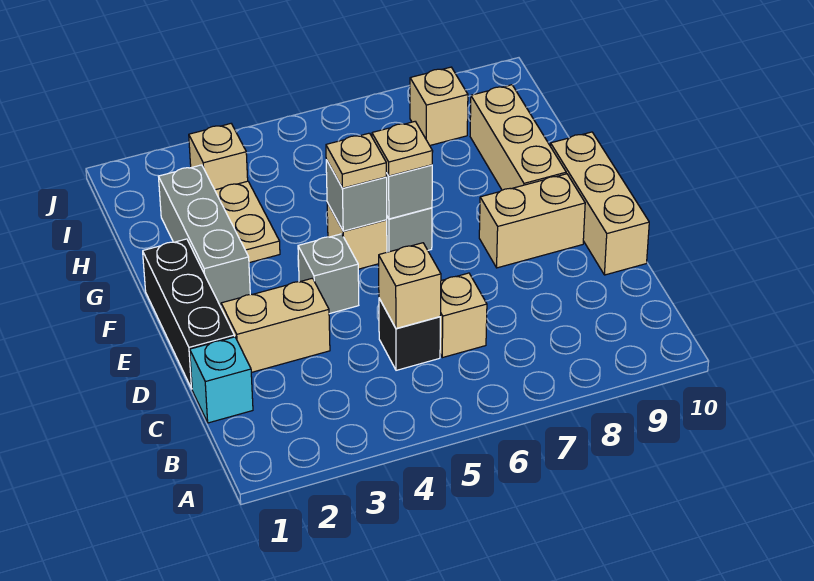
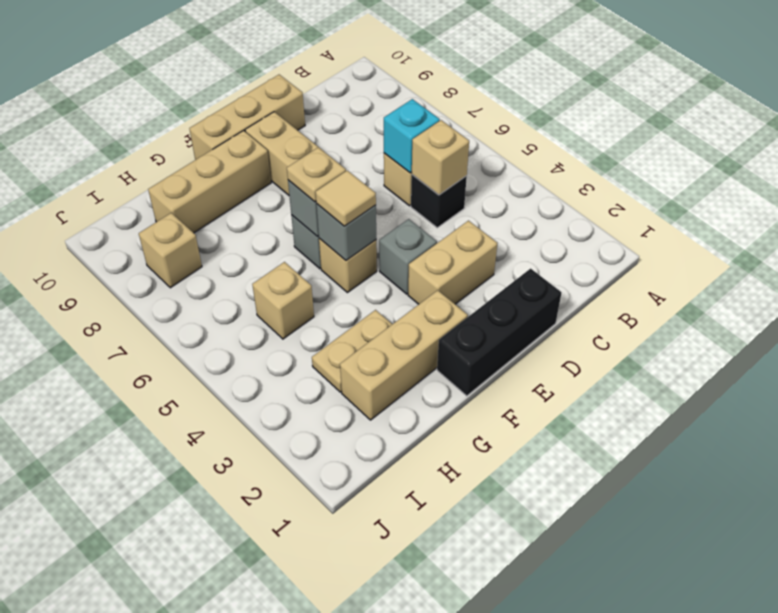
cyan brick C1 level 1 -> cyan brick C6 level 2
tan brick D2:D3 level 1 -> tan brick D3:E3 level 1
grey brick F2:H2 level 1 -> tan brick F2:H2 level 1
tan plate F5 level 3 -> tan tile F5 level 3
tan brick I3 level 1 -> tan brick H5 level 1

